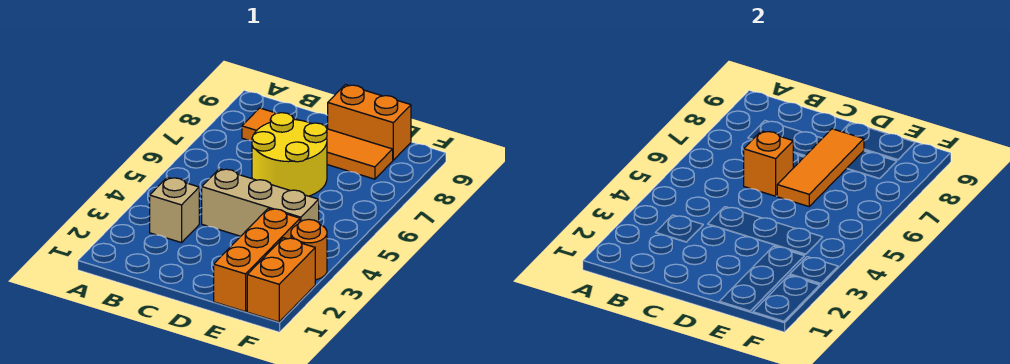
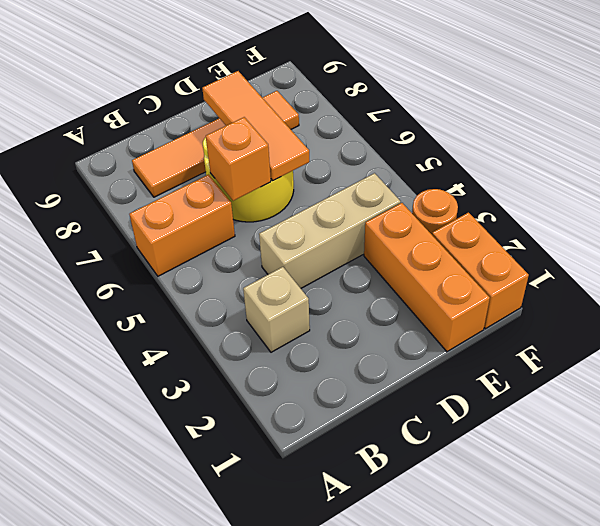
orange brick D9:E9 level 1 -> orange brick A6:B6 level 1

